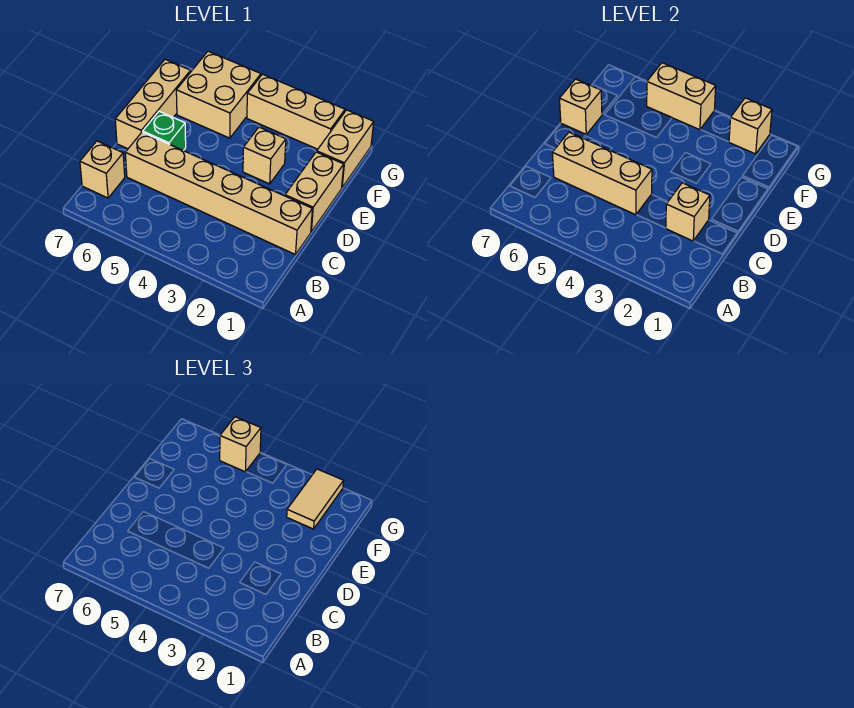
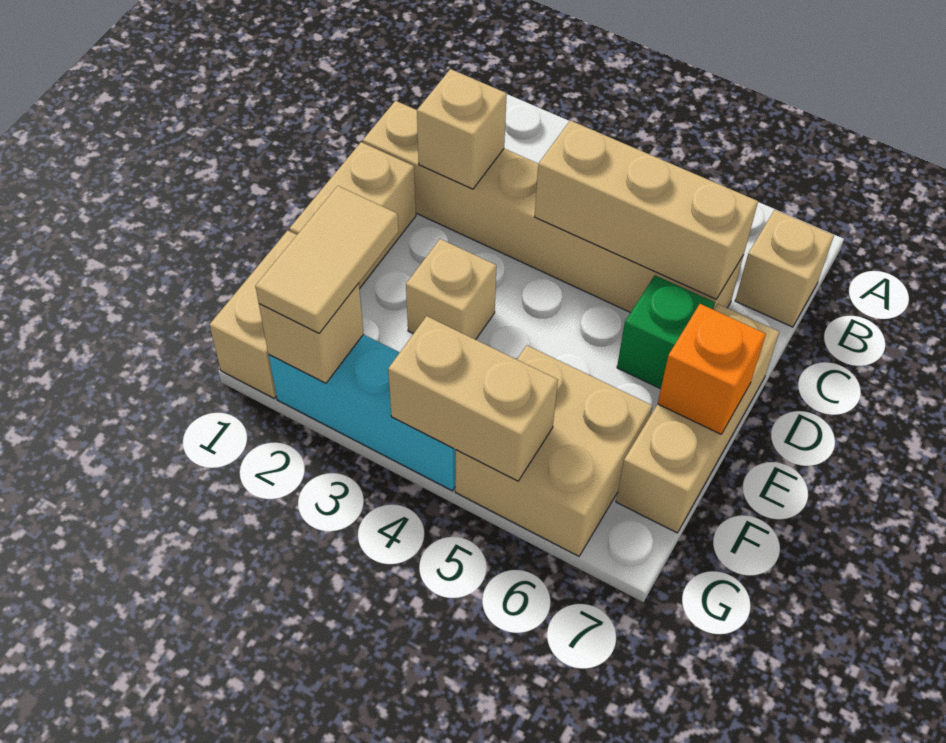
tan brick E7 level 2 -> orange brick E7 level 2
tan brick G2:G4 level 1 -> cyan brick G2:G4 level 1
tan brick G5 level 3 -> none

